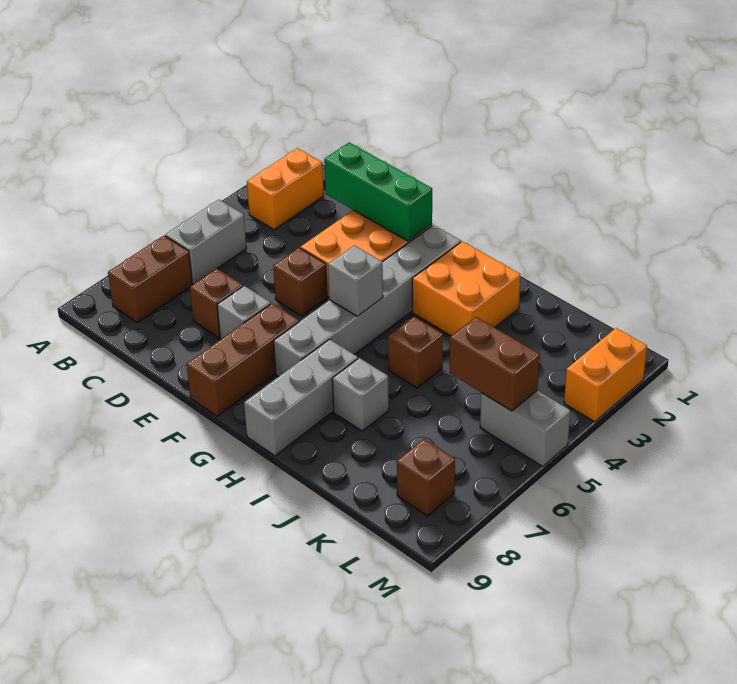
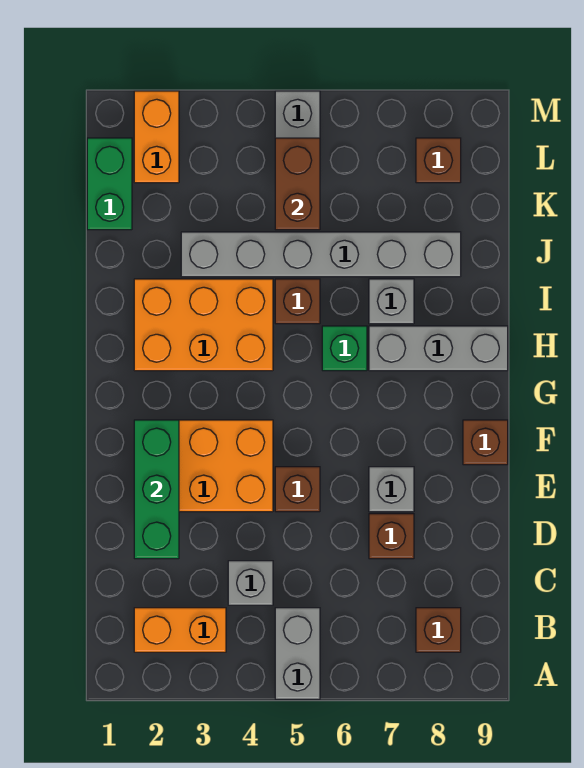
grey brick B5:B6 level 1 -> grey brick A5:B5 level 1
brown brick B7:B8 level 1 -> brown brick B8 level 1
brown brick F7:F9 level 1 -> brown brick F9 level 1
grey brick G2:G7 level 1 -> grey brick J3:J8 level 1
grey brick G5 level 2 -> grey brick C4 level 1
orange brick H2:I3 level 1 -> orange brick H2:I4 level 1
none -> green brick H6 level 1
none -> green brick K1:L1 level 1
orange brick M2:M3 level 1 -> orange brick L2:M2 level 1

